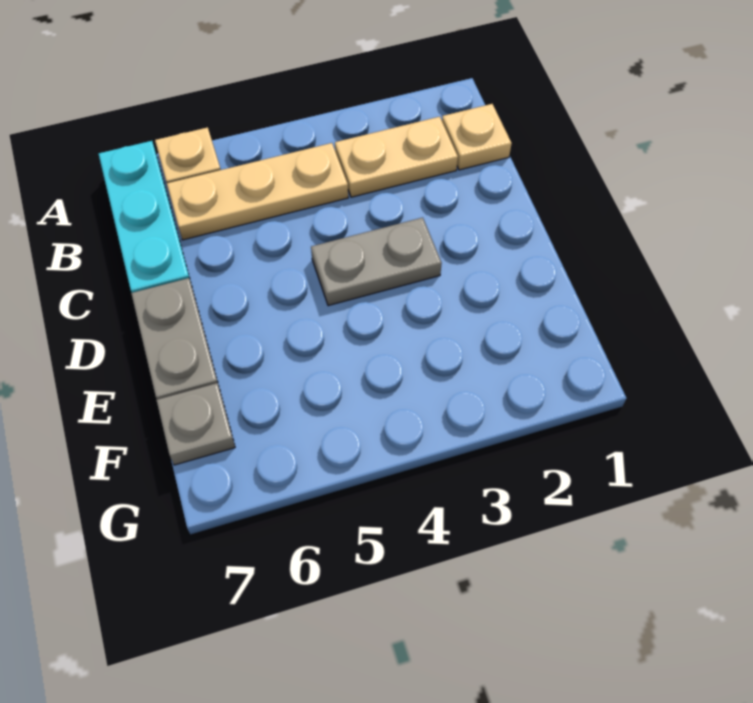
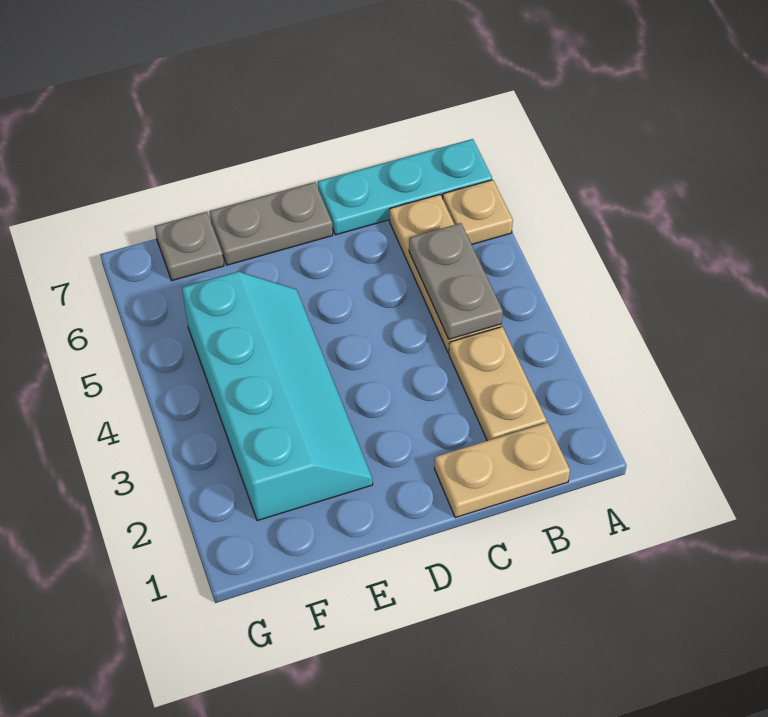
tan plate B1 level 1 -> tan plate B1:C1 level 1
grey plate D3:D4 level 1 -> grey plate B4:B5 level 2
none -> cyan slope E2:F5 level 1 top F

